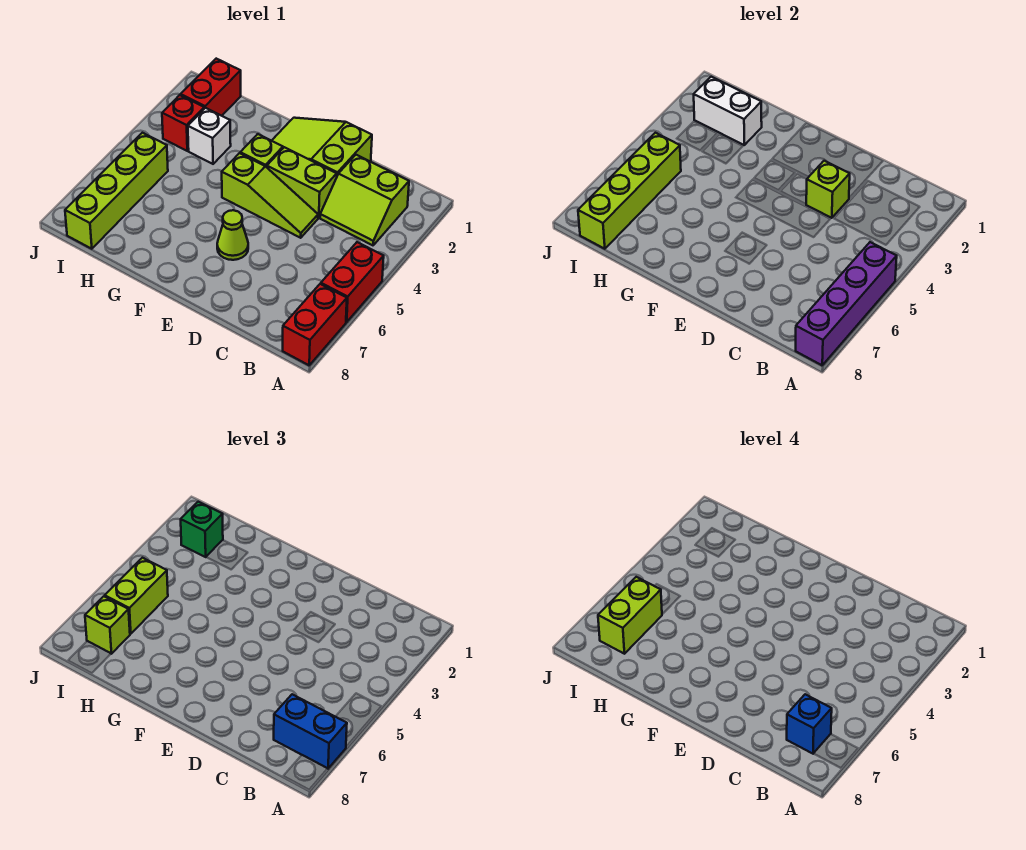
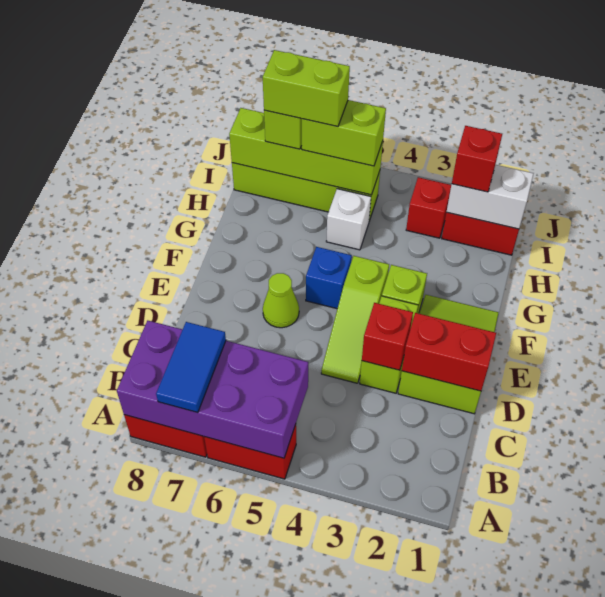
purple brick A5:A8 level 2 -> purple brick A5:B8 level 2
blue brick A7:B7 level 3 -> blue tile A7:B7 level 3
lime slope B2:C3 level 1 top 2 -> none
blue brick B7 level 4 -> blue brick F5 level 1
none -> red brick D1:D2 level 2
lime brick D3 level 2 -> red brick D3 level 2
white brick H2:I2 level 2 -> white brick I1:I2 level 2
white brick H3 level 1 -> white brick H5 level 1
green brick I2 level 3 -> red brick I2 level 3

